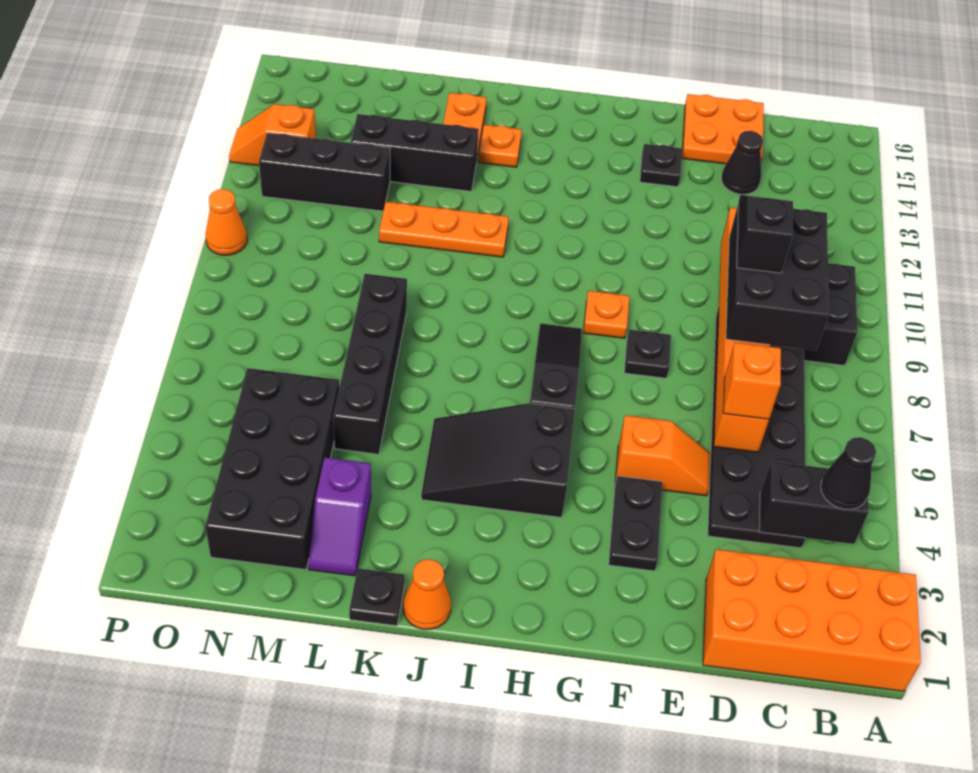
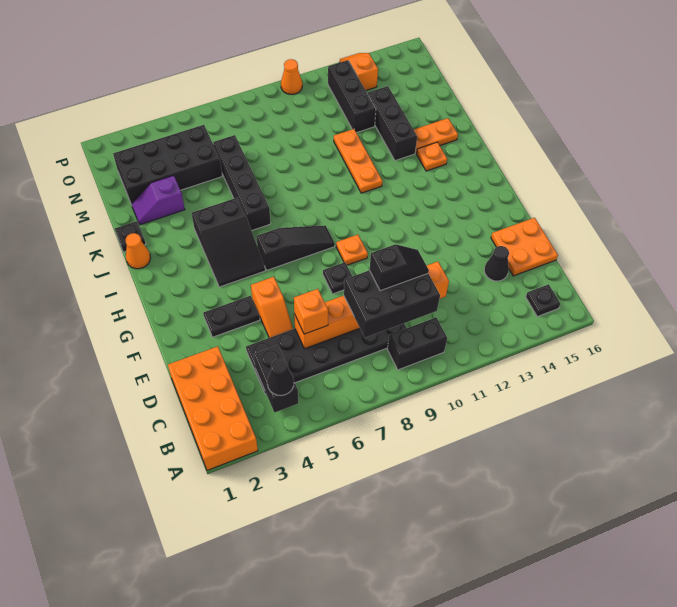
black plate F14 level 1 -> black plate B15 level 1
black slope H4:J5 level 1 top H -> black slope H4:J5 level 1 top J
black brick L5:L8 level 1 -> black brick J6:M6 level 1

